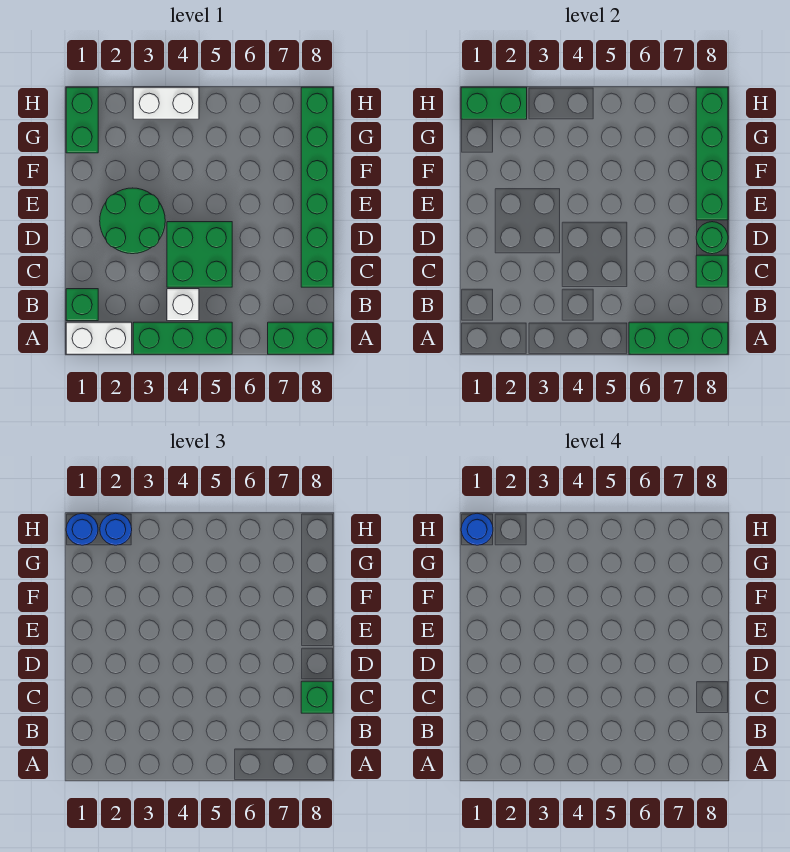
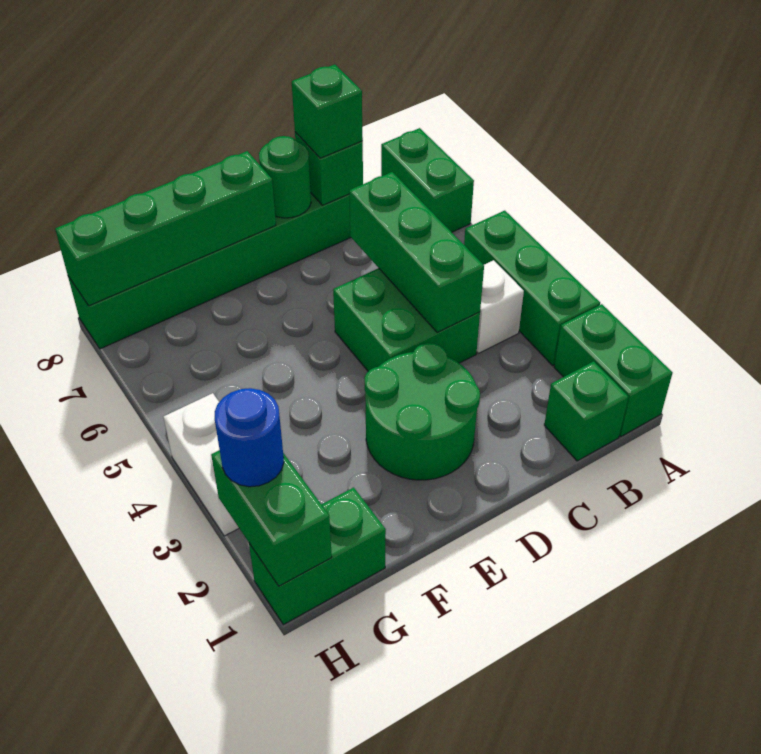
white brick A1:A2 level 1 -> green brick A1:A2 level 1
green brick A6:A8 level 2 -> green brick C4:C6 level 2
blue round brick H1 level 3 -> none
blue round brick H1 level 4 -> none

